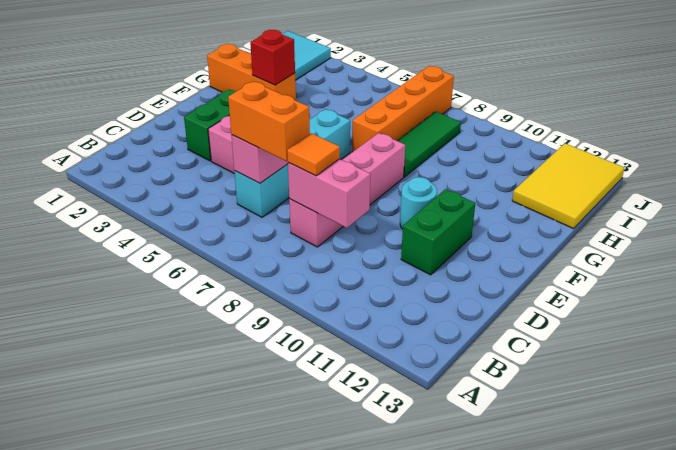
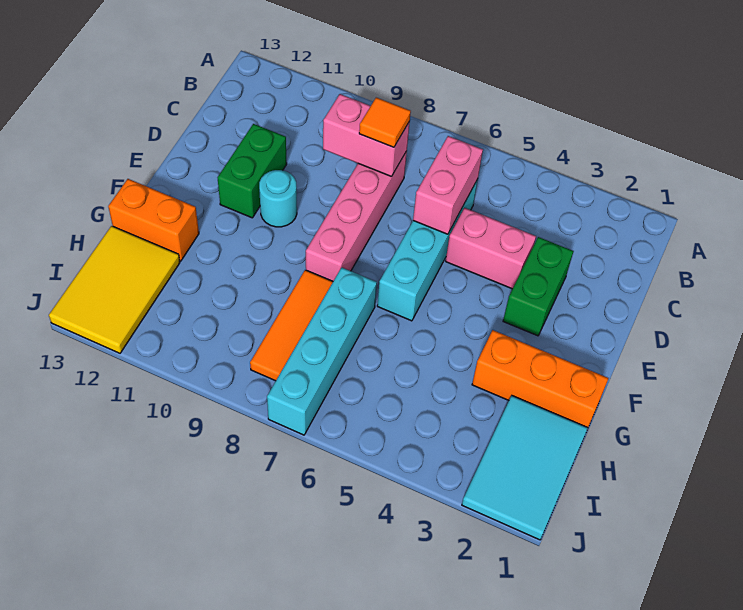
orange brick C6:C7 level 3 -> orange brick G12:G13 level 1
red brick G3 level 2 -> none
orange brick G7:J7 level 1 -> cyan brick G7:J7 level 1
green tile G8:I8 level 1 -> orange tile G8:I8 level 1

